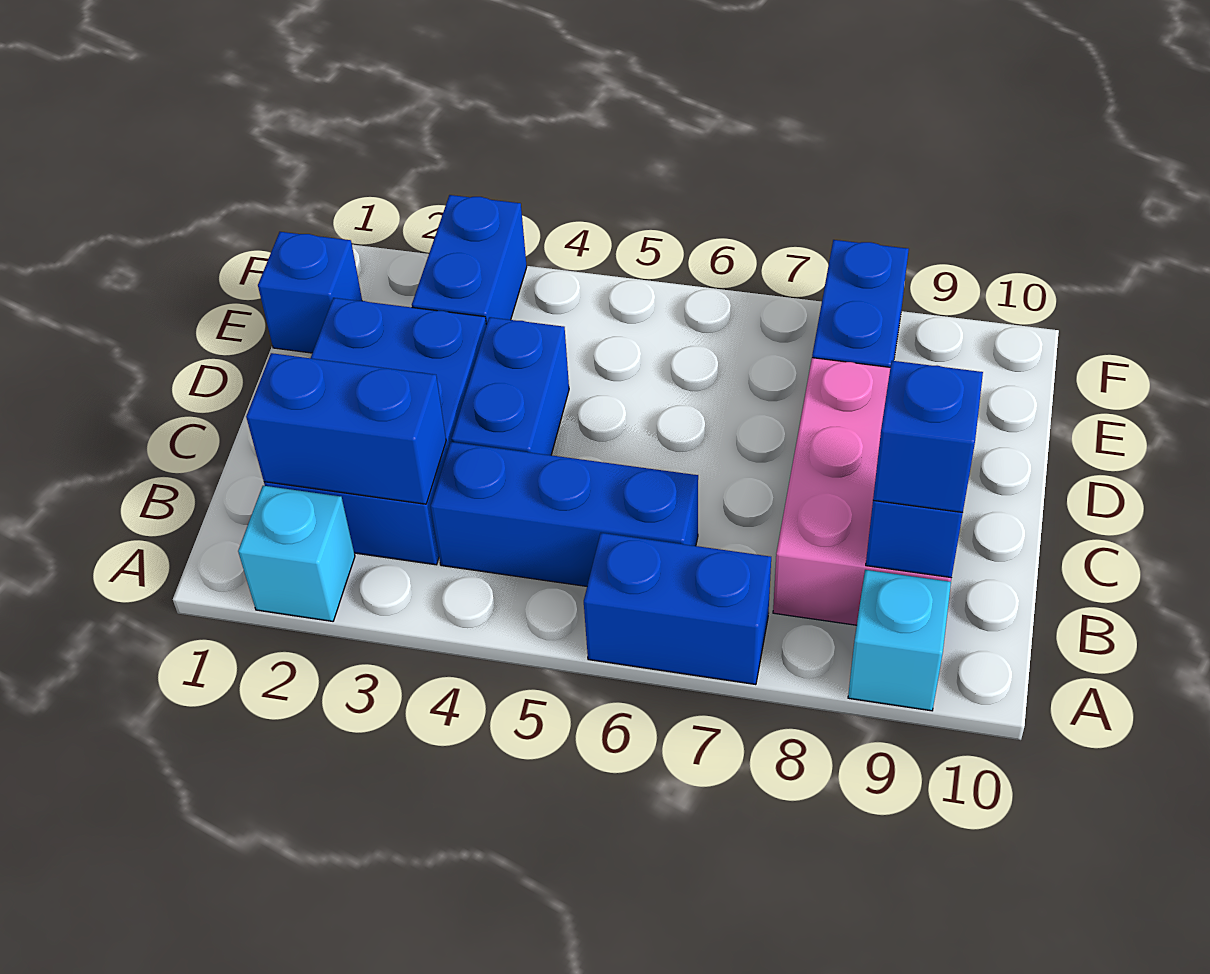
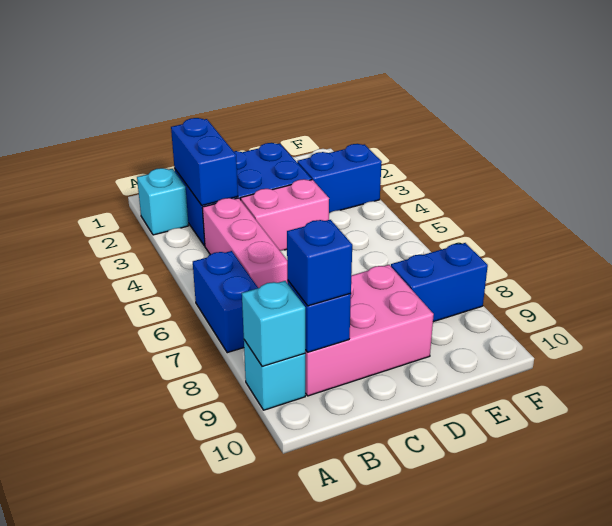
none -> cyan brick A9 level 2
blue brick B4:B6 level 1 -> pink brick B4:B6 level 1
blue brick C4:D4 level 1 -> pink brick C4:D4 level 1
blue brick E1 level 1 -> none

